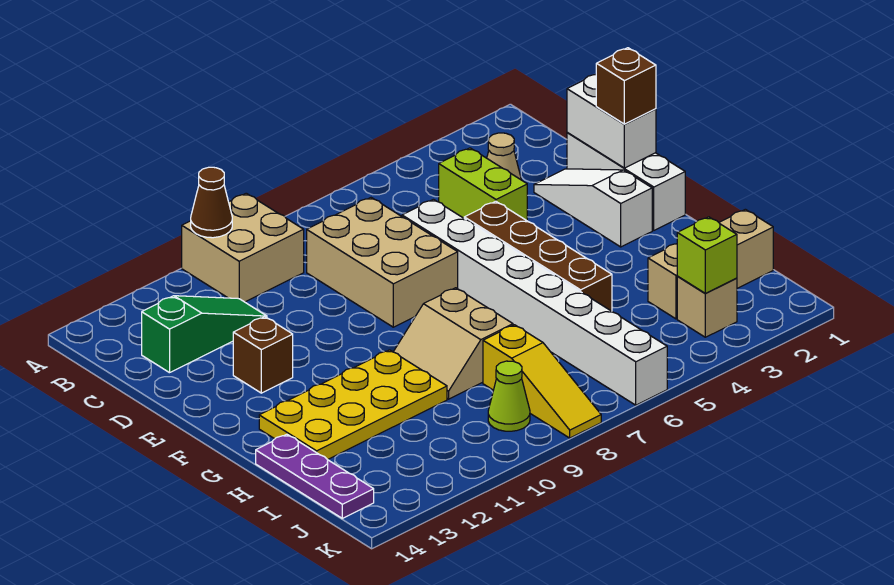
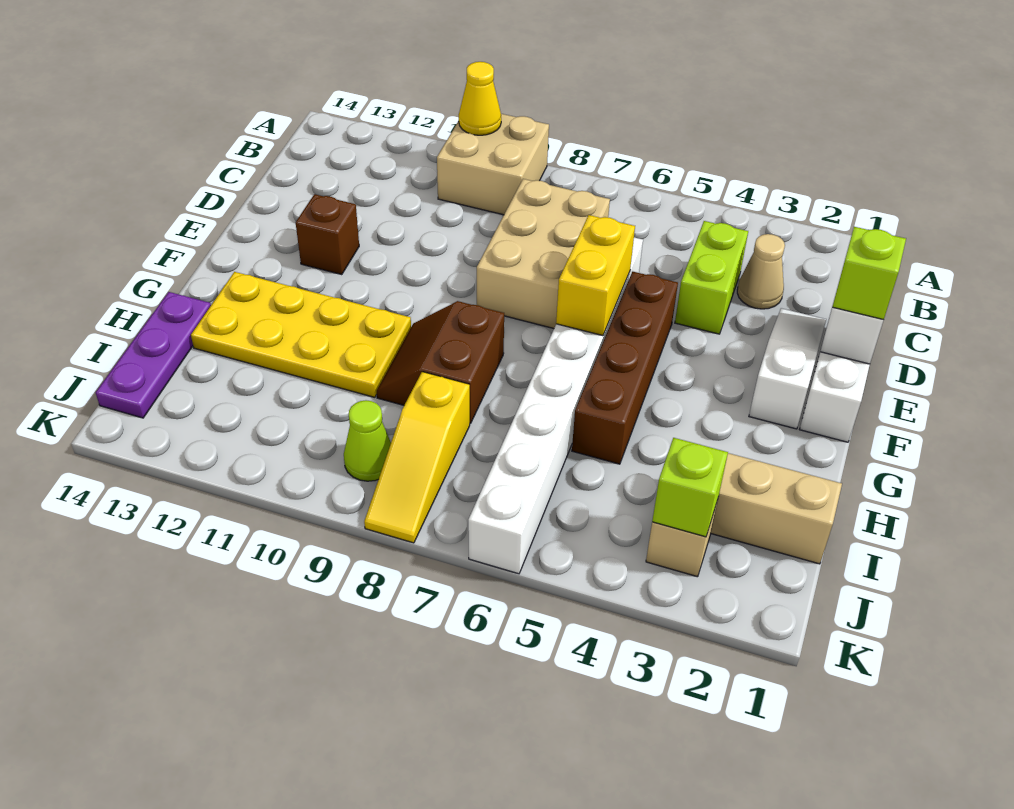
brown cone A10 level 2 -> yellow cone A10 level 2
green slope C11:C13 level 1 top 13 -> none
brown brick E1 level 3 -> lime brick E1 level 3
none -> yellow brick E6:F6 level 2
tan slope G8:H9 level 1 top 8 -> brown slope G8:H9 level 1 top 8

